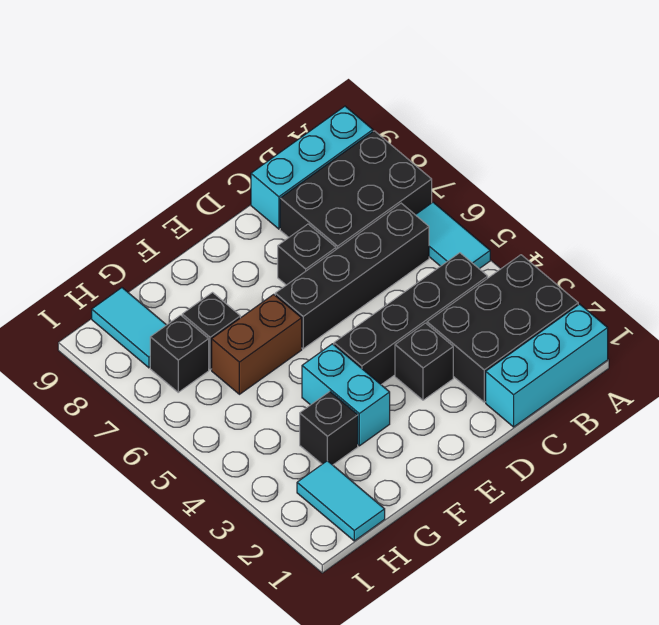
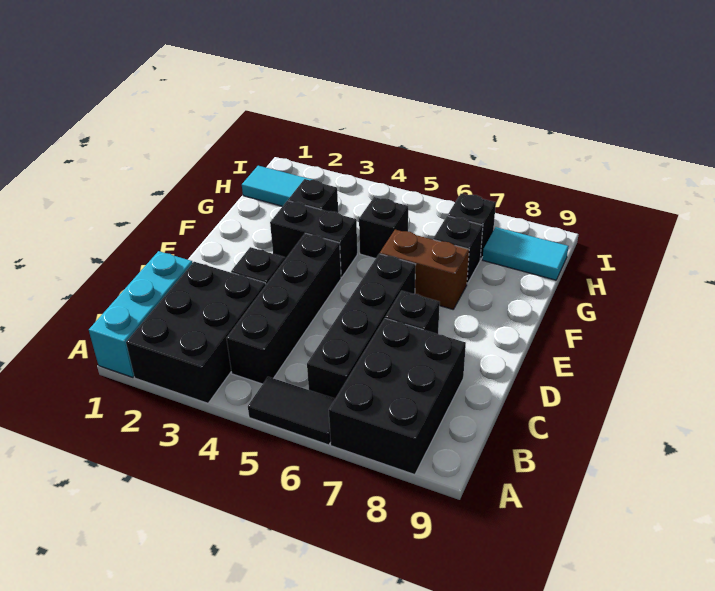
cyan tile A5:A6 level 1 -> black tile A5:A6 level 1
cyan brick A9:C9 level 1 -> none
cyan brick F3:F4 level 1 -> black brick F3:F4 level 1
brown brick F6:G6 level 1 -> brown brick F6:F7 level 1
none -> black brick G5 level 1

